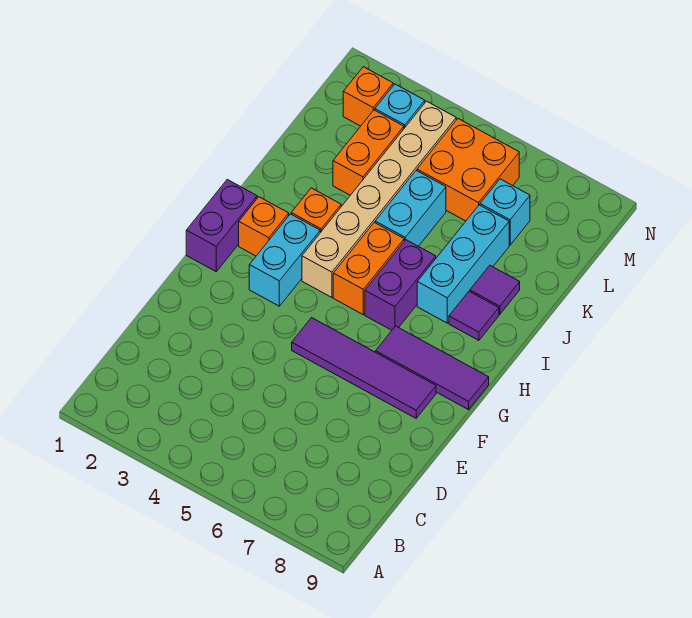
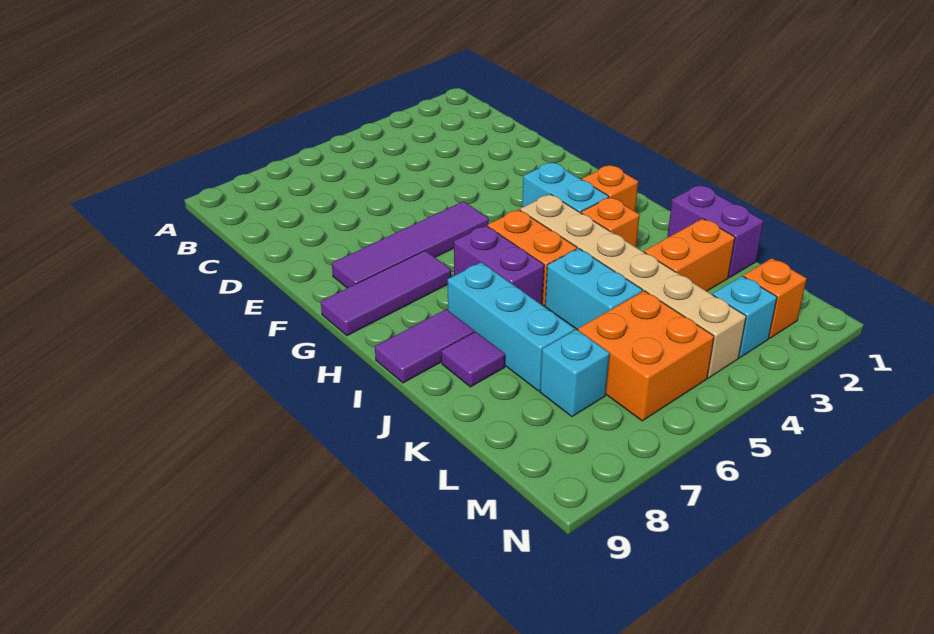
purple brick G1:H1 level 1 -> purple brick J1:K1 level 1
purple tile I8 level 1 -> purple tile I8:I9 level 1
orange brick K3:L3 level 1 -> orange brick K2:K3 level 1

